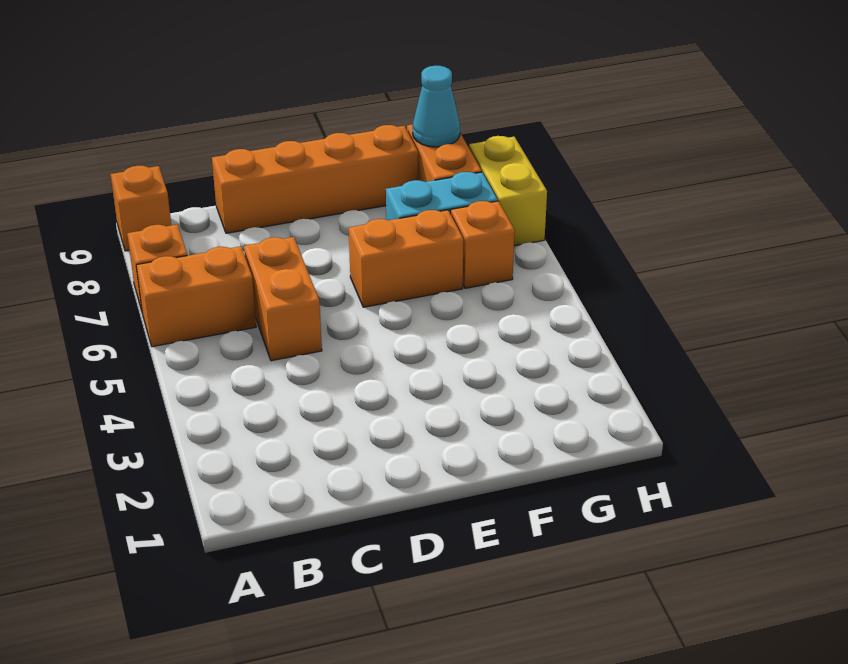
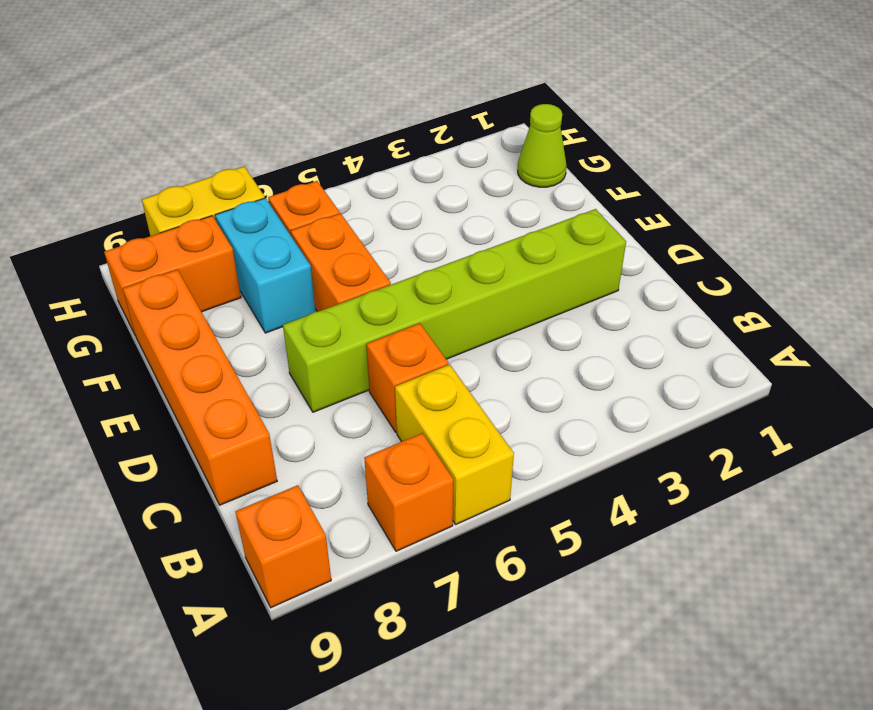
orange brick A6:B6 level 1 -> yellow brick A6:B6 level 1
orange brick C5:C6 level 1 -> orange brick C6 level 1
none -> lime brick D2:D7 level 1
none -> lime cone G1 level 1
cyan cone G9 level 2 -> none

